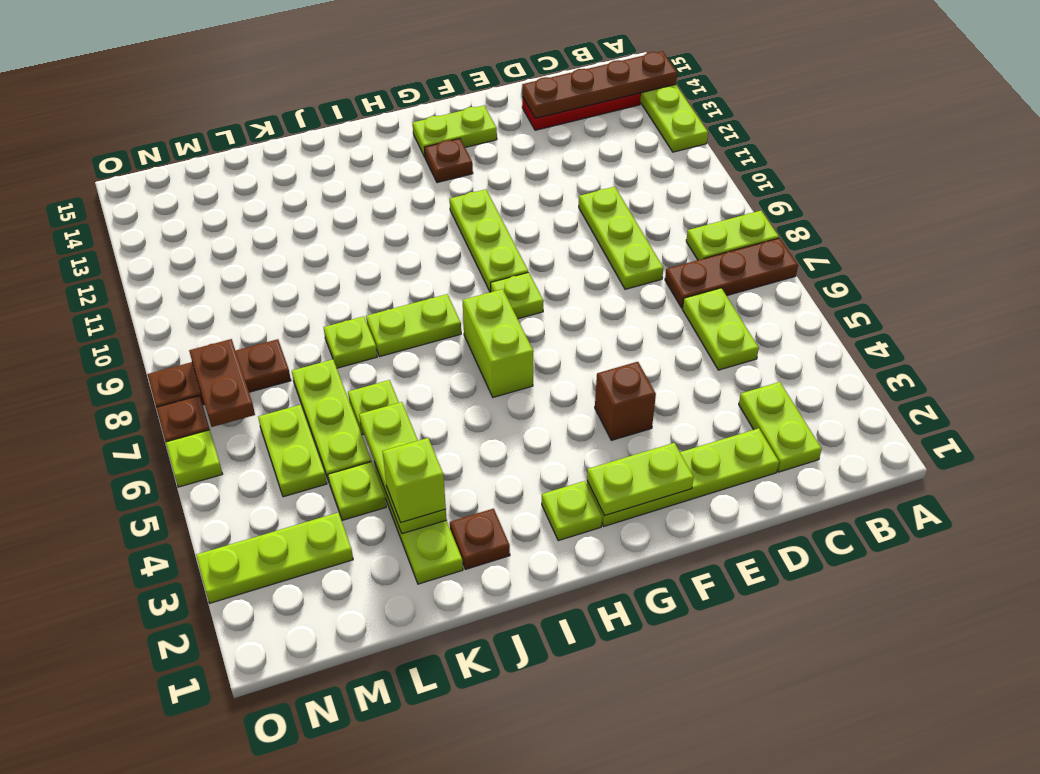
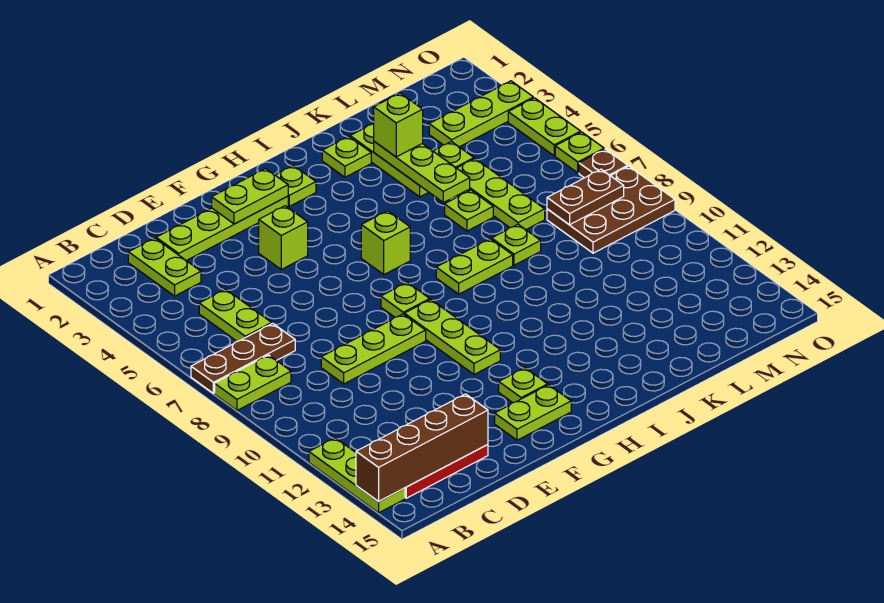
brown plate A14:D14 level 2 -> brown brick A14:D14 level 2
lime plate D8:D10 level 1 -> lime plate D9:F9 level 1
brown brick F4 level 1 -> lime brick F4 level 1
brown plate G13 level 1 -> lime plate G13 level 1
lime brick H6:H7 level 1 -> lime brick H6 level 1
brown plate J2 level 1 -> lime plate J2 level 1
lime plate M5:M6 level 1 -> lime plate O4:O5 level 1
brown plate M8:O8 level 1 -> brown plate M8:O9 level 1
brown plate N7:N8 level 2 -> brown plate M8:N8 level 2

